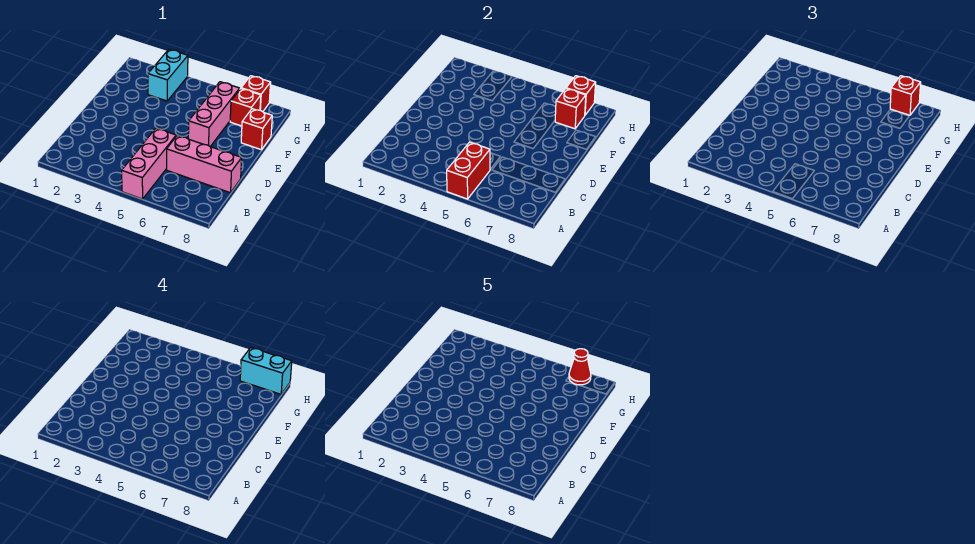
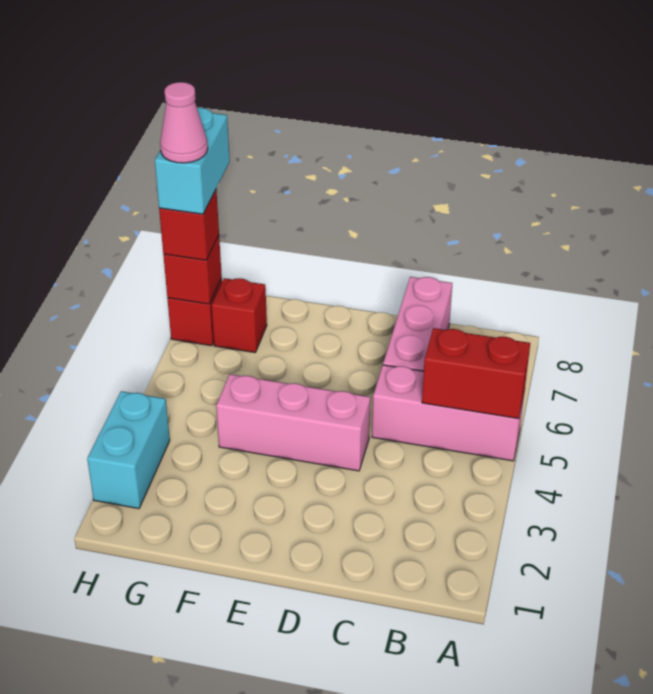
pink brick E6:G6 level 1 -> pink brick D4:F4 level 1
red brick F8 level 1 -> none
cyan brick G3:H3 level 1 -> cyan brick H2:H3 level 1
red brick G7 level 2 -> none
red cone H7 level 5 -> pink cone H7 level 5

